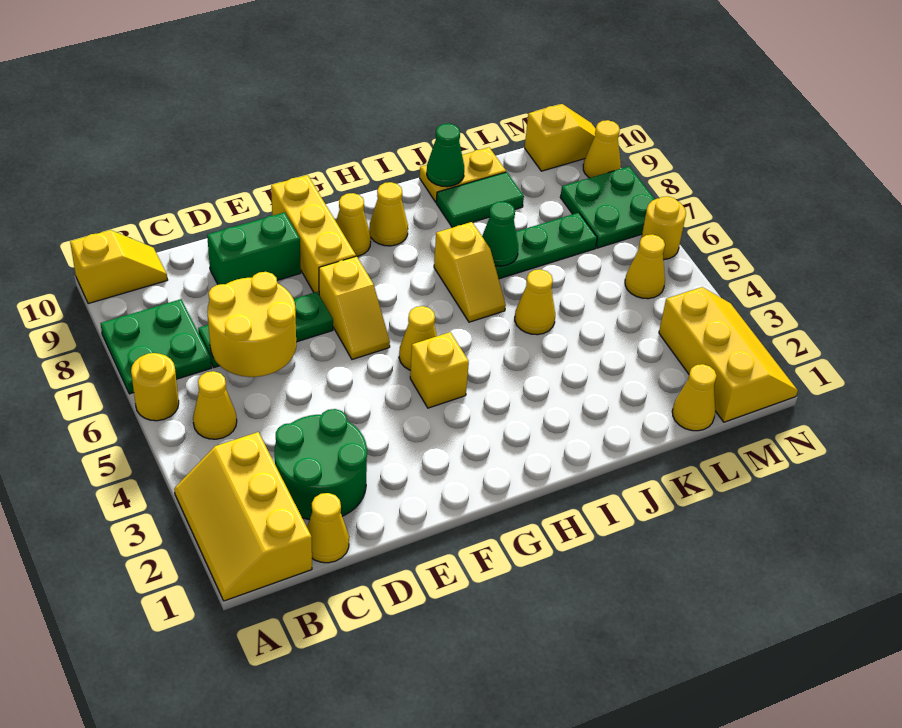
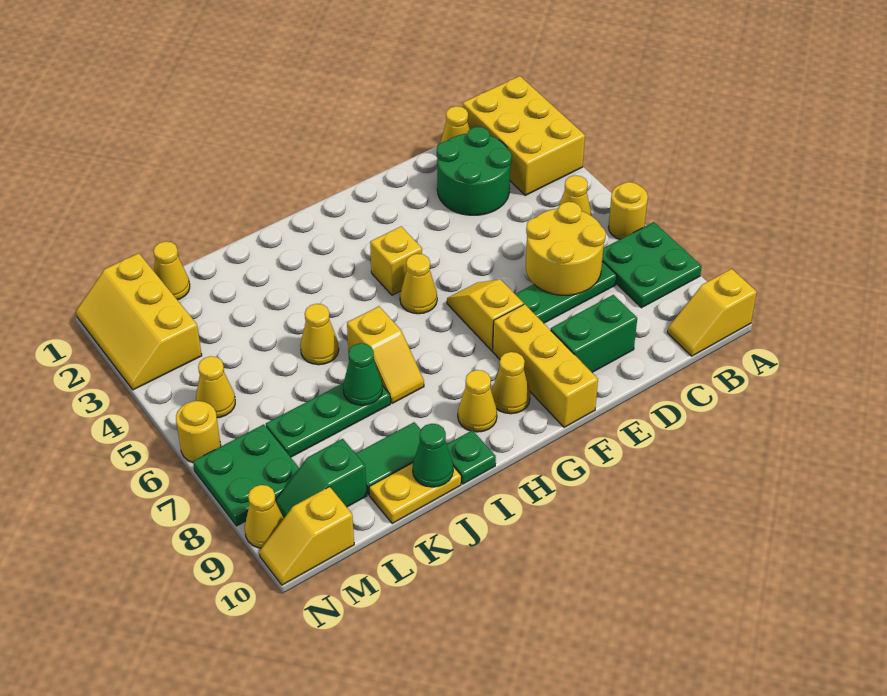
yellow slope A1:B3 level 1 top B -> yellow brick A1:B3 level 1
yellow slope I6:I7 level 1 top 7 -> yellow slope I6:I7 level 1 top 6
none -> green plate I10 level 1
none -> green slope L9:M9 level 1 top L

